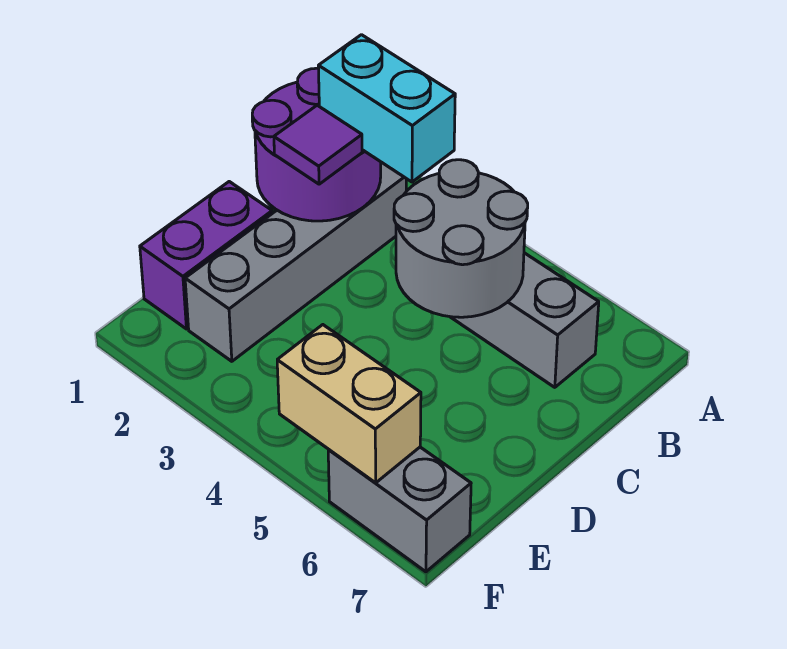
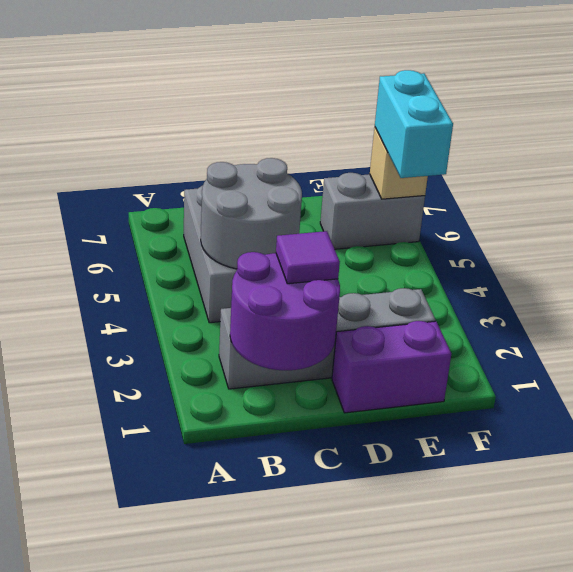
cyan brick B2:B3 level 3 -> cyan brick F5:F6 level 3
tan brick F5:F6 level 2 -> tan brick F6 level 2
grey brick F6:F7 level 1 -> grey brick E6:F6 level 1

